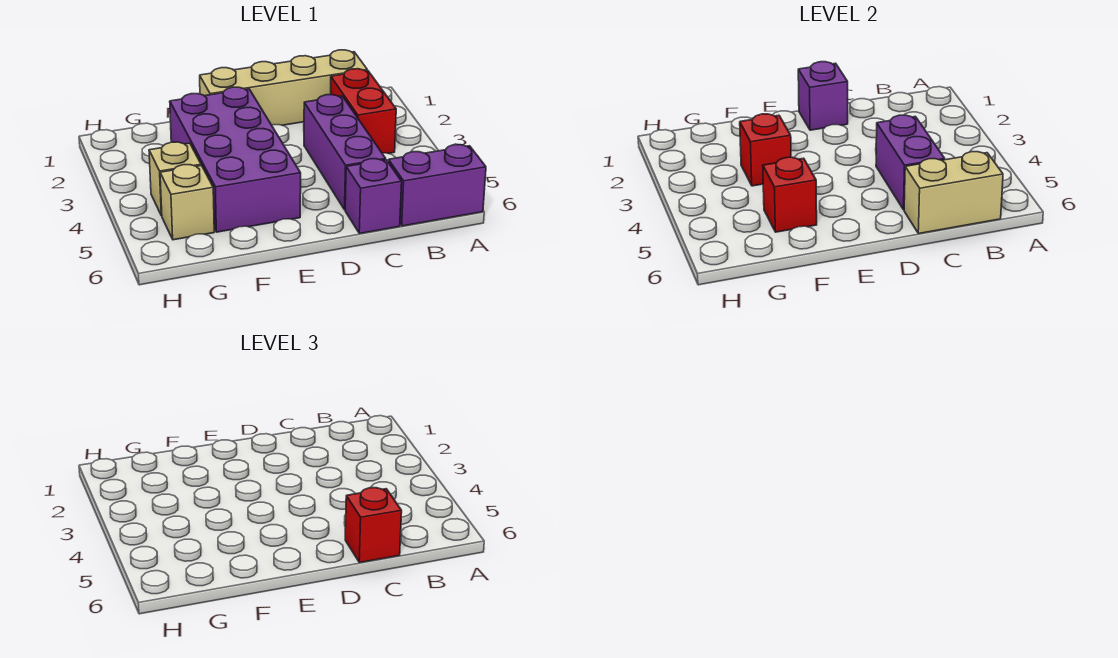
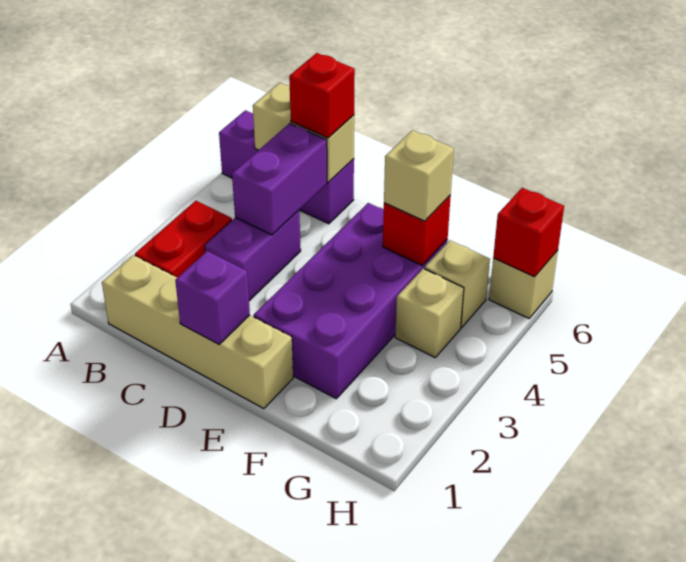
purple brick C3:C5 level 1 -> purple brick C3:C4 level 1
red brick F3 level 2 -> red brick H6 level 2
none -> tan brick F5 level 3
none -> tan brick H6 level 1

